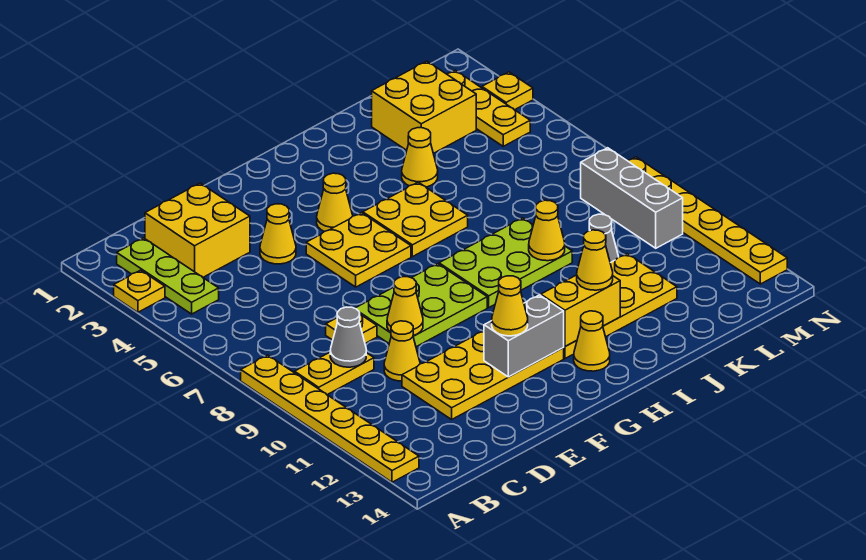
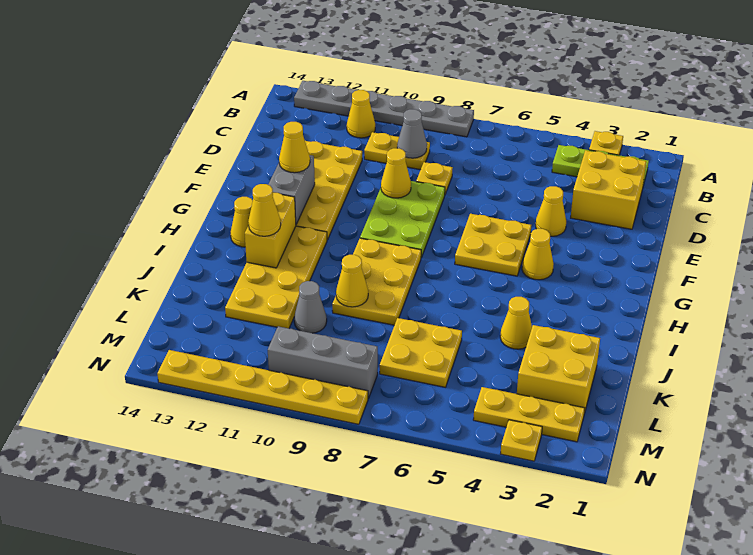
yellow plate A8:A13 level 1 -> grey plate A8:A13 level 1
yellow plate B9:C9 level 1 -> yellow plate C9:C10 level 1
yellow cone D10 level 1 -> yellow cone B11 level 1
yellow plate H5:I6 level 1 -> yellow plate K6:L7 level 1
lime plate H8:J9 level 1 -> yellow plate H8:J9 level 1

